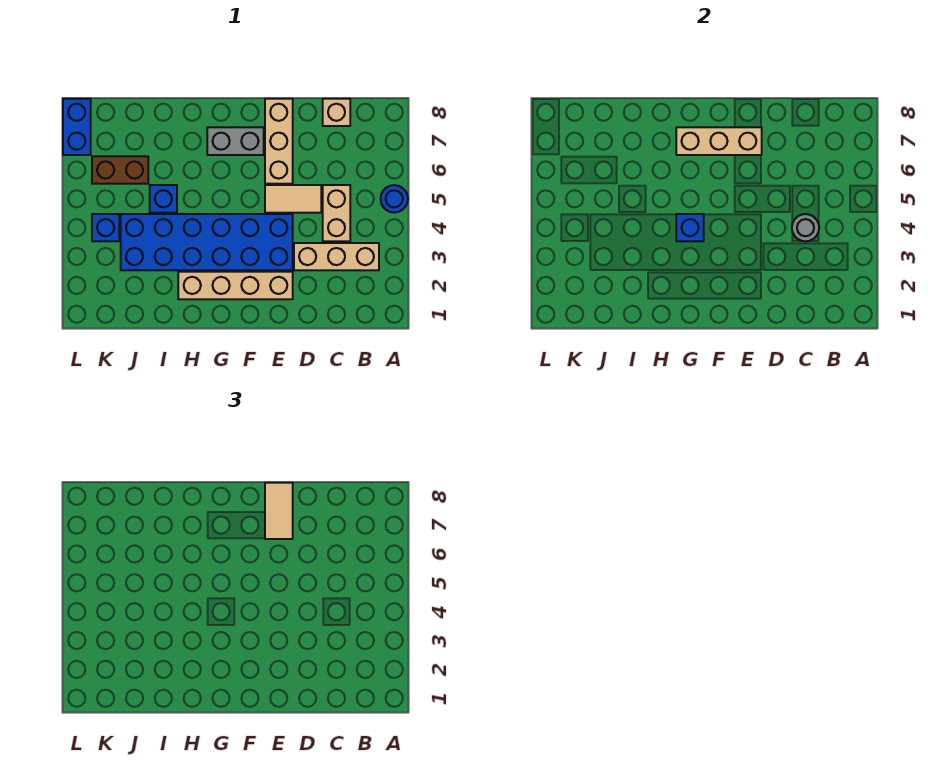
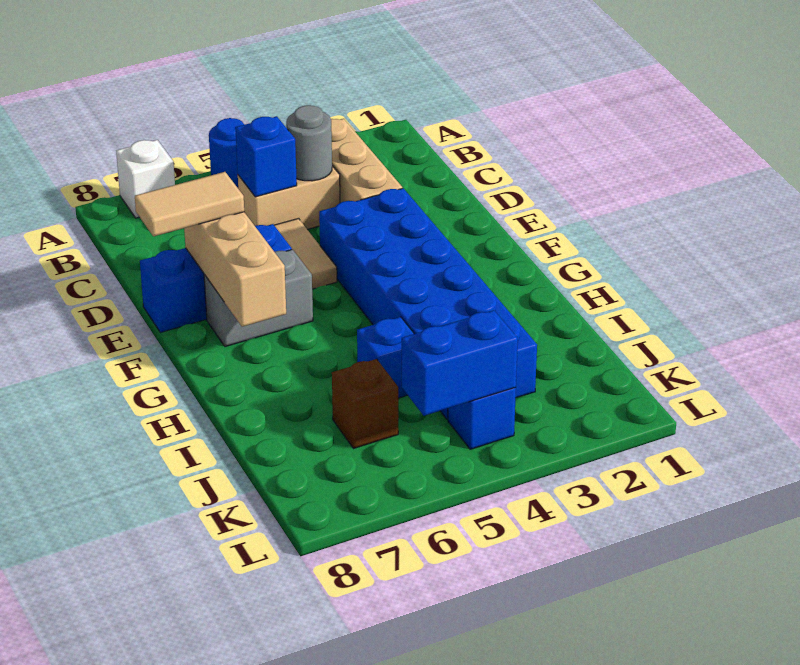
none -> white brick A7 level 1
tan brick C8 level 1 -> none
tan brick E2:H2 level 1 -> none
tan brick E6:E8 level 1 -> blue brick E6:E8 level 1
grey brick F7:G7 level 1 -> grey brick F6:F7 level 1
blue brick G4 level 2 -> blue brick C5 level 2
brown brick J6:K6 level 1 -> brown brick J6 level 1
blue brick L7:L8 level 1 -> blue brick K4:K5 level 2

